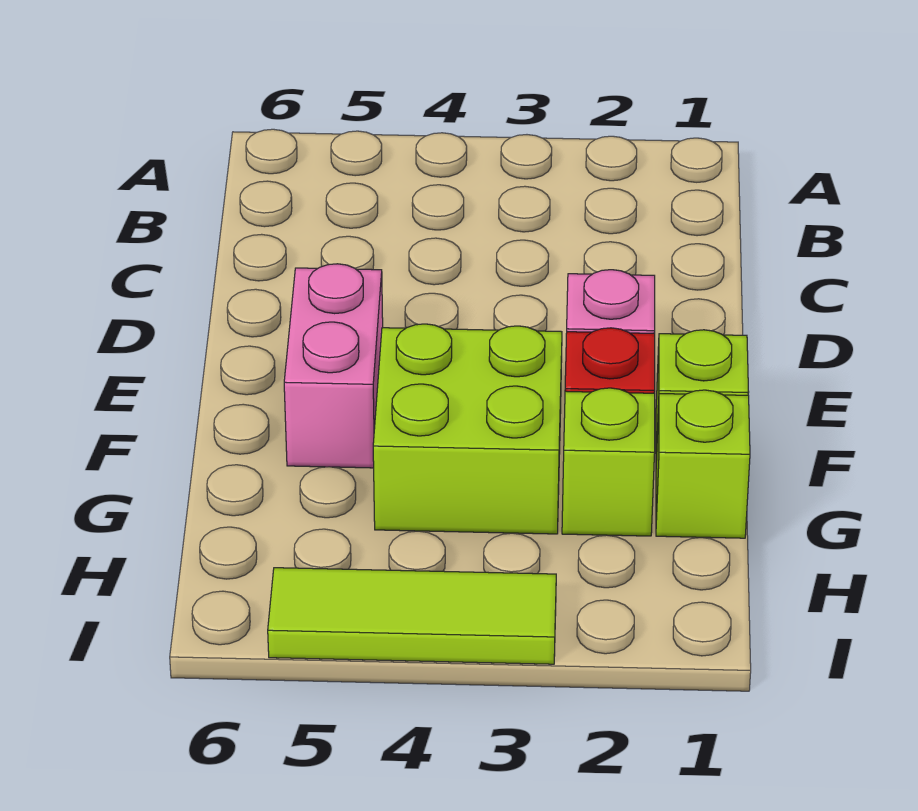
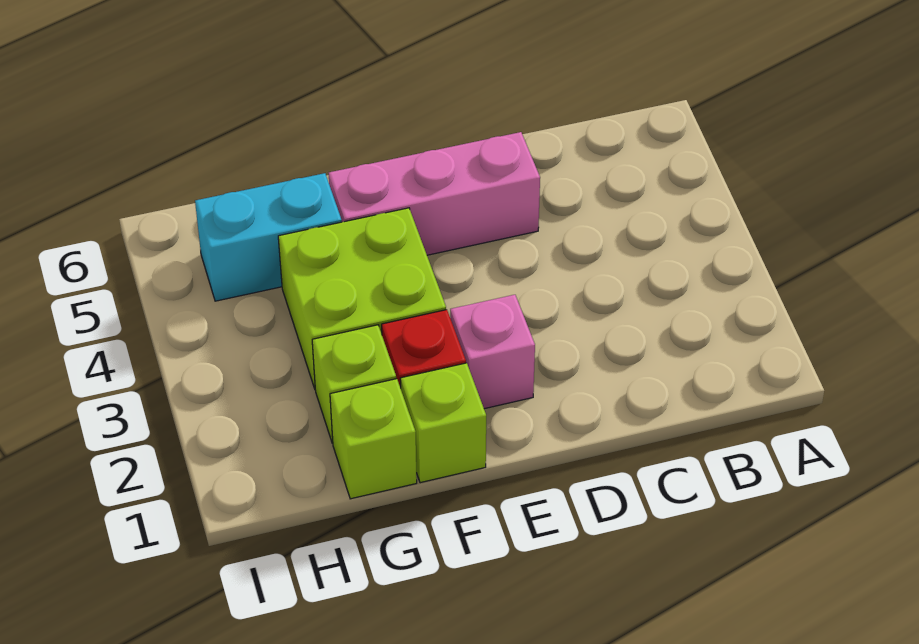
pink brick E5:F5 level 1 -> pink brick D5:F5 level 1
none -> cyan brick G5:H5 level 1
lime tile I3:I5 level 1 -> none

